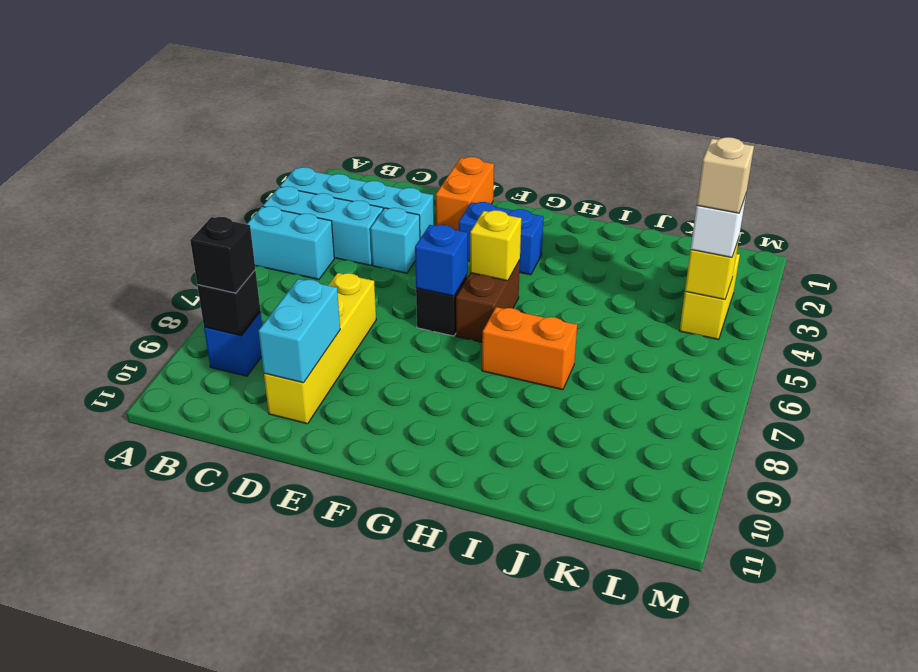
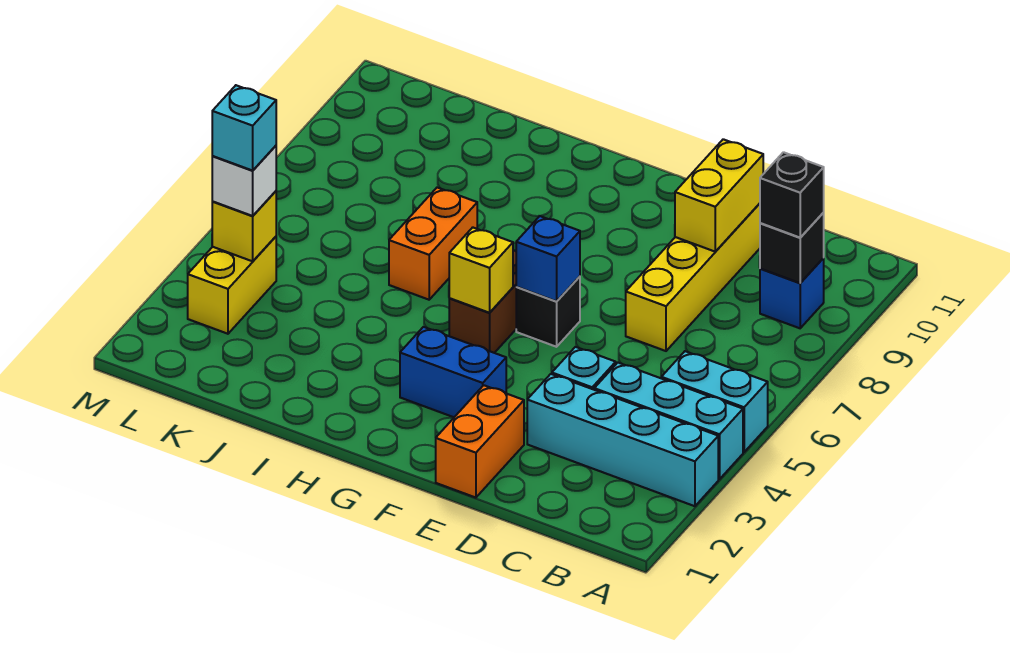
cyan brick D9:D10 level 2 -> yellow brick D9:D10 level 2
orange brick H7:I7 level 1 -> orange brick I6:I7 level 1
tan brick L4 level 4 -> cyan brick L4 level 4

